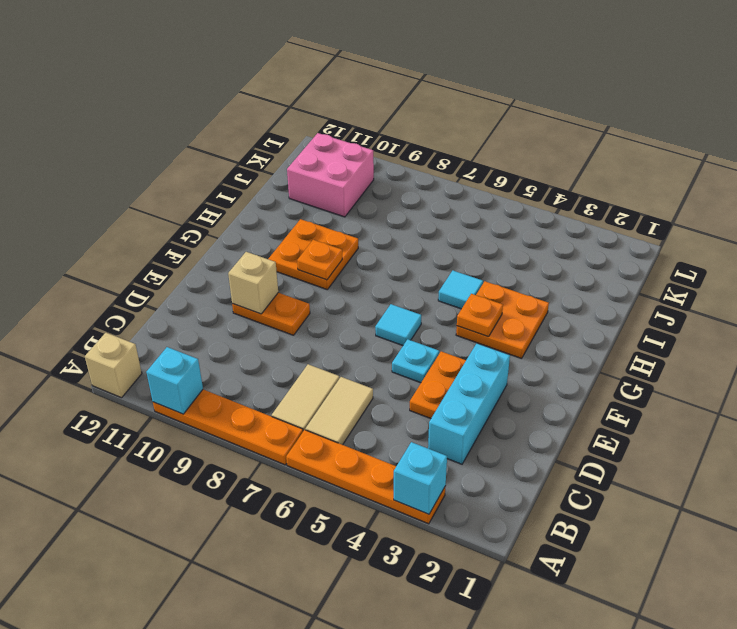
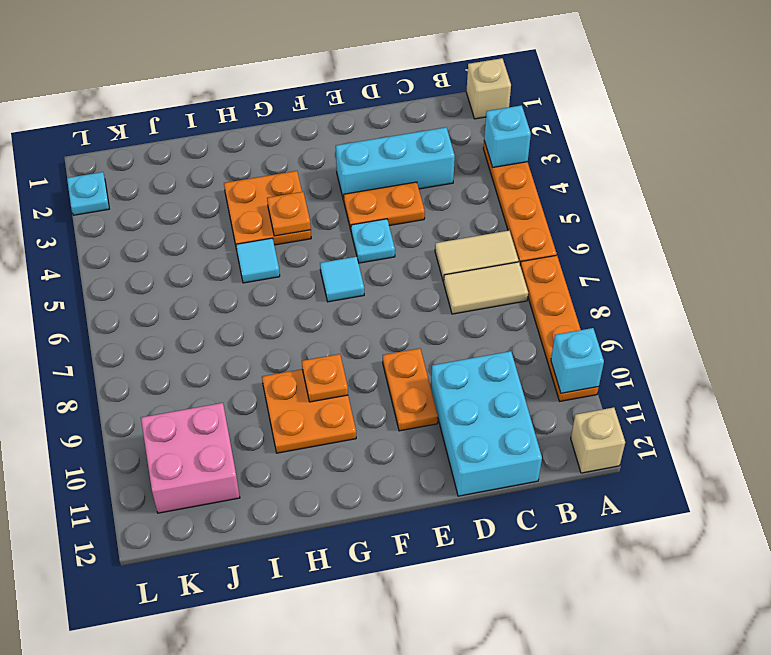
none -> cyan brick C10:D12 level 1
tan brick E10 level 2 -> tan brick A1 level 1
none -> cyan plate L2 level 1

